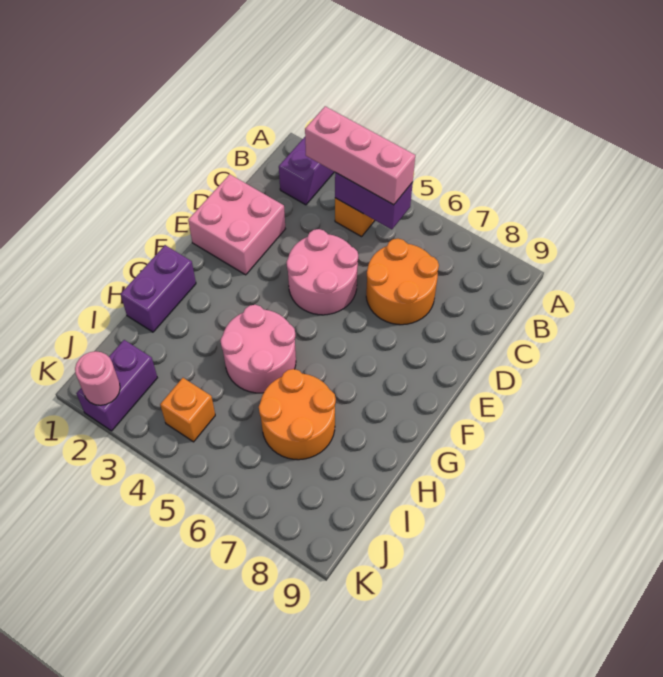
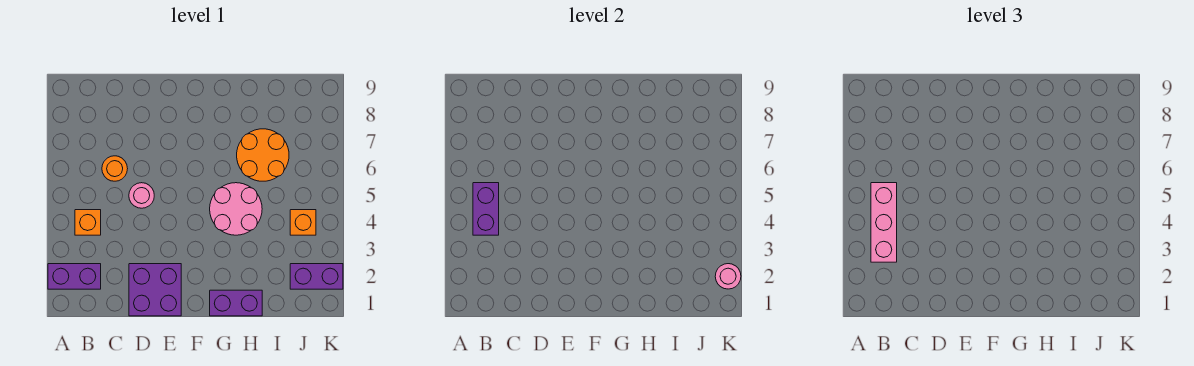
orange round brick C6:D7 level 1 -> orange round brick C6 level 1
pink brick D1:E2 level 1 -> purple brick D1:E2 level 1
pink round brick D4:E5 level 1 -> pink round brick D5 level 1

